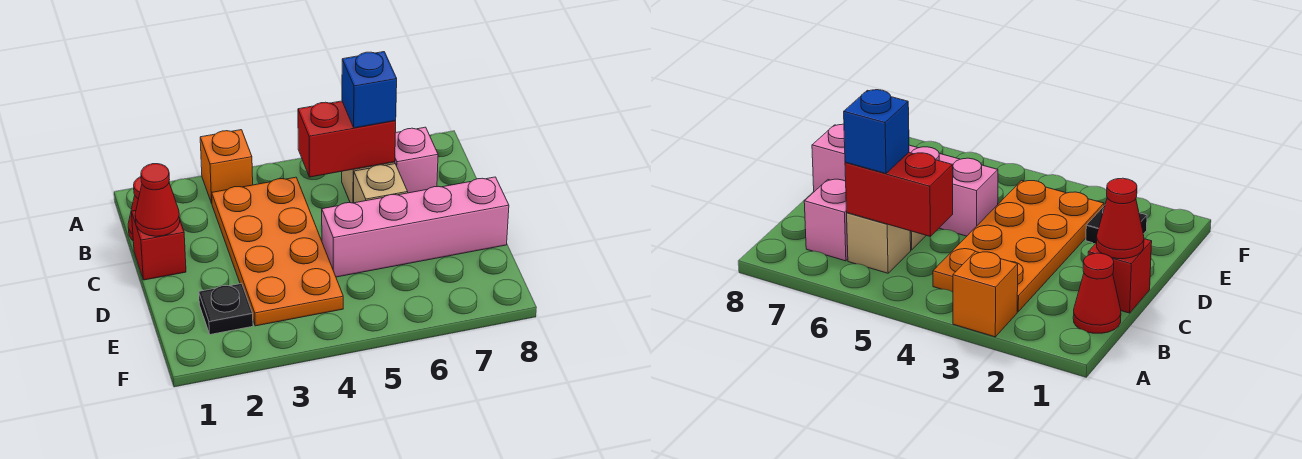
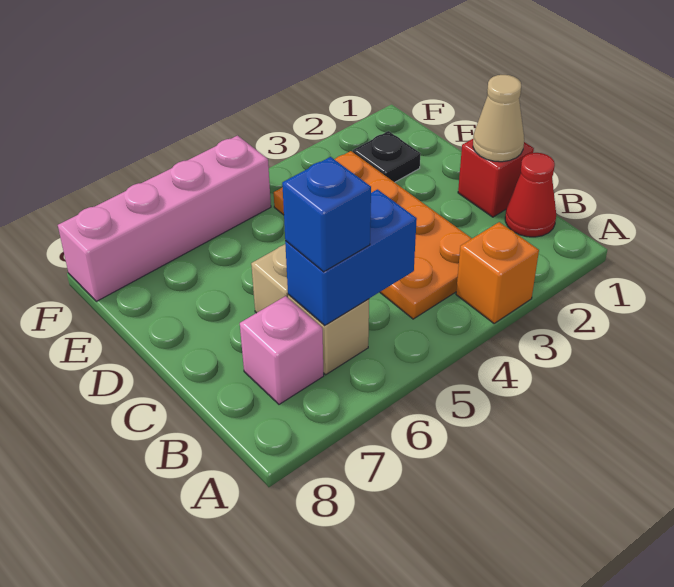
red brick B5:B6 level 2 -> blue brick B5:B6 level 2
red cone C1 level 2 -> tan cone C1 level 2
pink brick D5:D8 level 1 -> pink brick F5:F8 level 1

